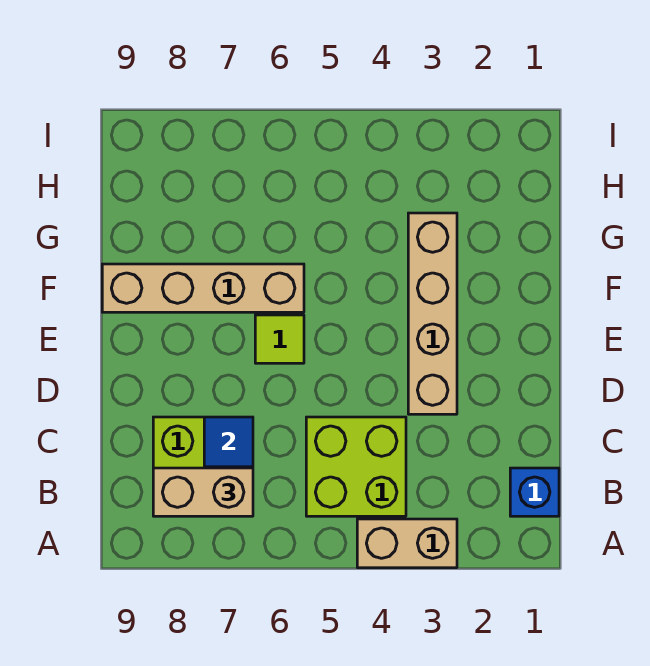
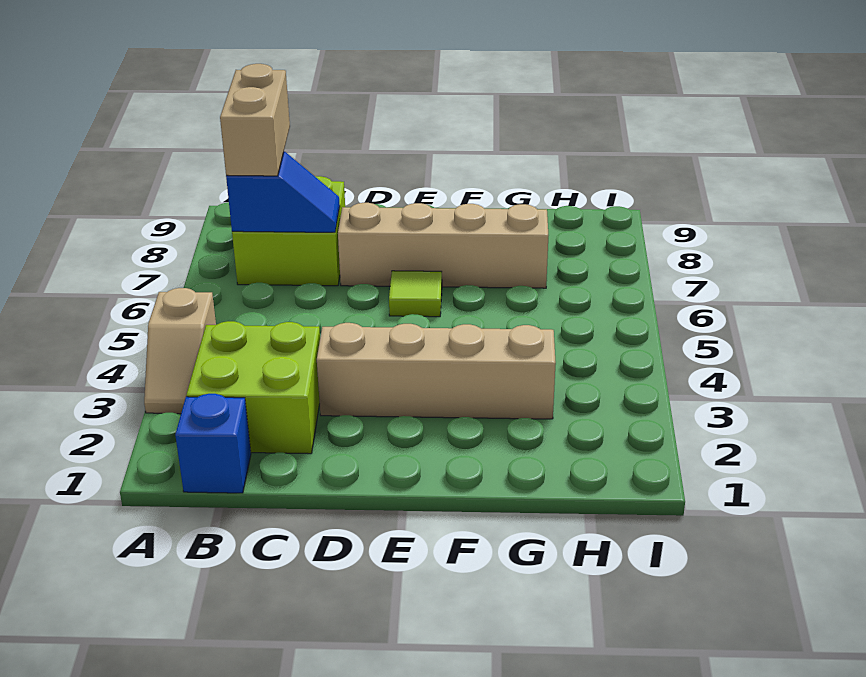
tan brick A3:A4 level 1 -> tan slope A3:A4 level 1 top 4
lime brick B4:C5 level 1 -> lime brick B2:C3 level 1
tan brick F6:F9 level 1 -> tan brick D7:G7 level 1

